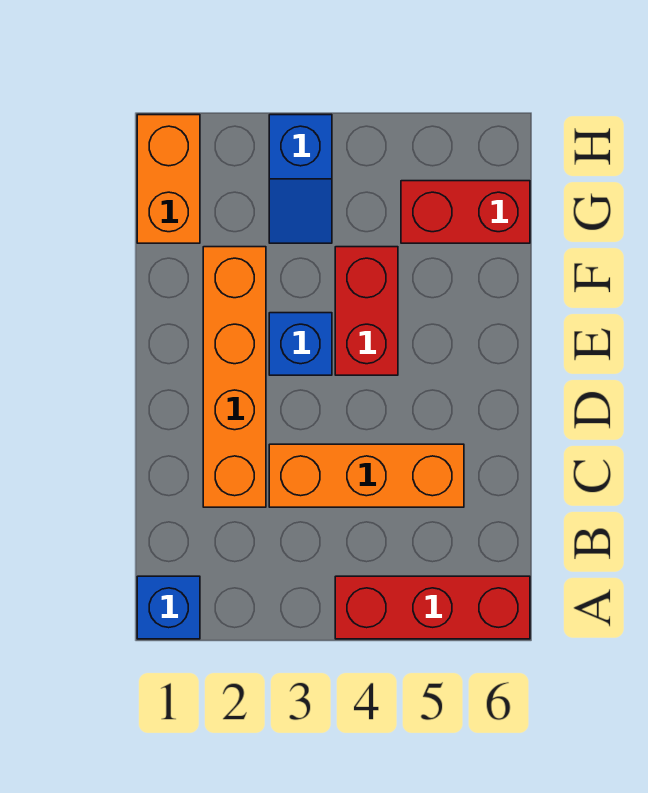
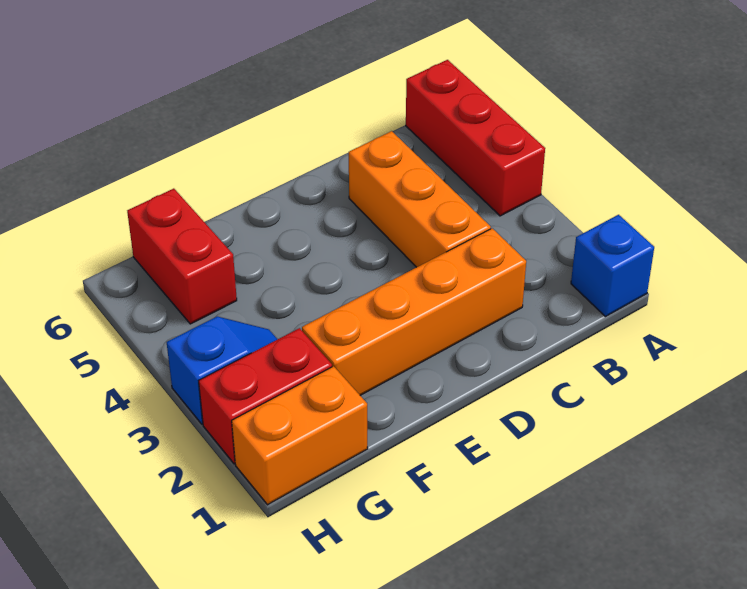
blue brick E3 level 1 -> none
red brick E4:F4 level 1 -> red brick G2:H2 level 1

